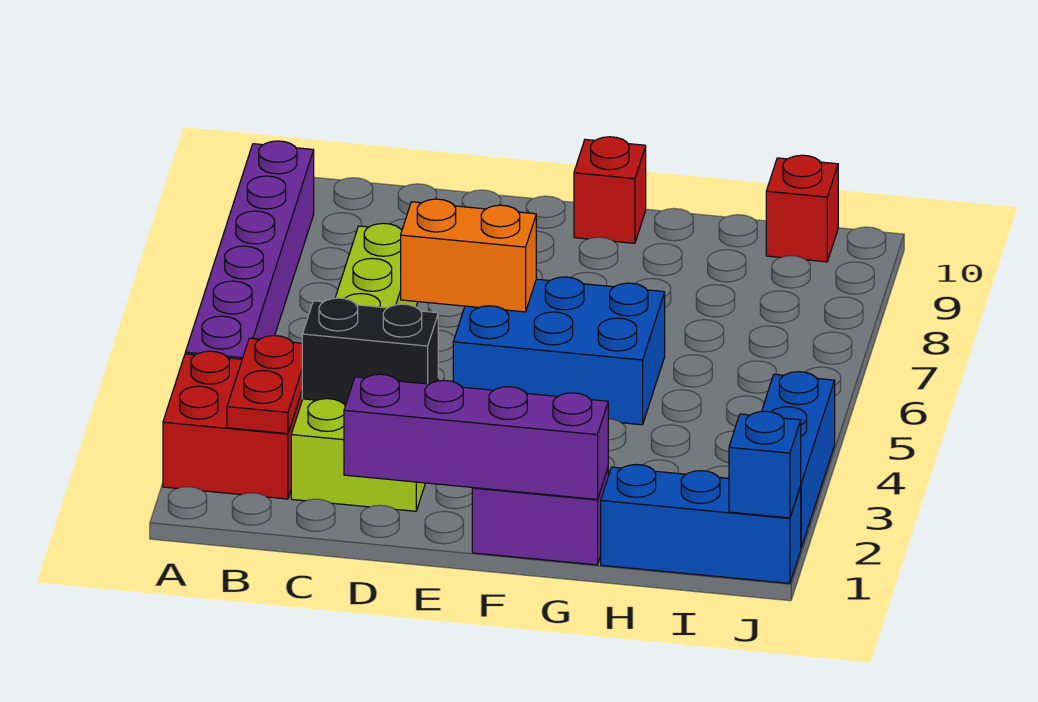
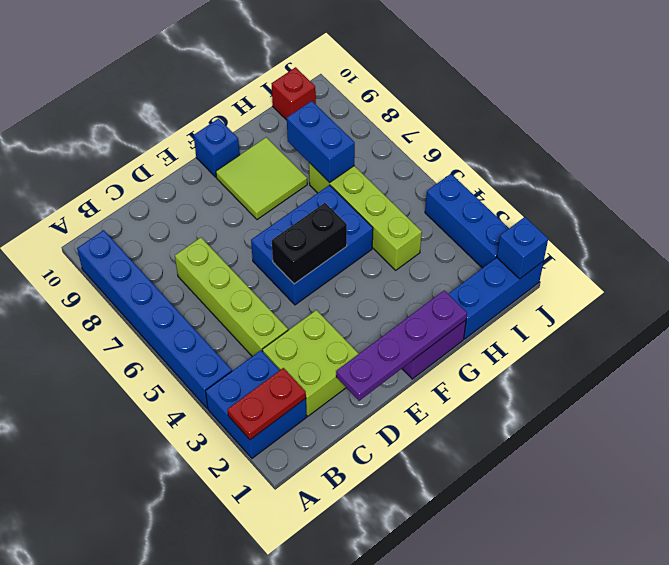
red brick A2:B3 level 1 -> blue brick A2:B3 level 1
purple brick A4:A9 level 1 -> blue brick A4:A9 level 1
red plate B2:B3 level 2 -> red plate A2:B2 level 2
black brick C3:D3 level 2 -> black brick E5:F5 level 2
purple brick D1:G1 level 2 -> purple plate D1:G1 level 2
orange brick D6:E6 level 2 -> none
none -> lime tile F8:G9 level 1
red brick F10 level 1 -> blue brick F10 level 1
none -> lime brick H4:H7 level 1
none -> blue brick H7:H8 level 2

